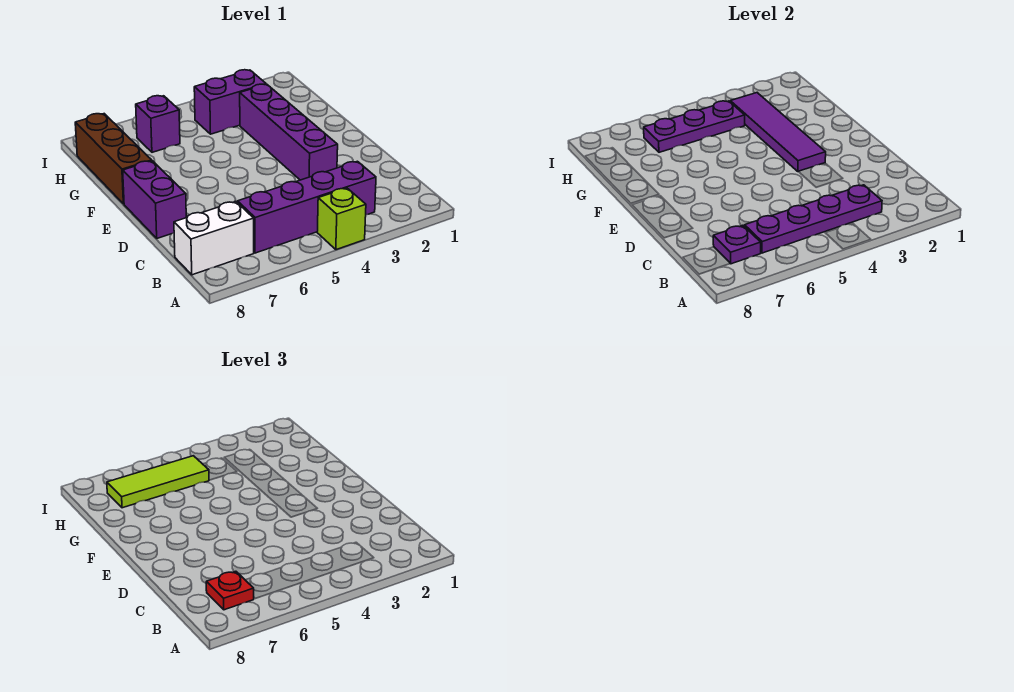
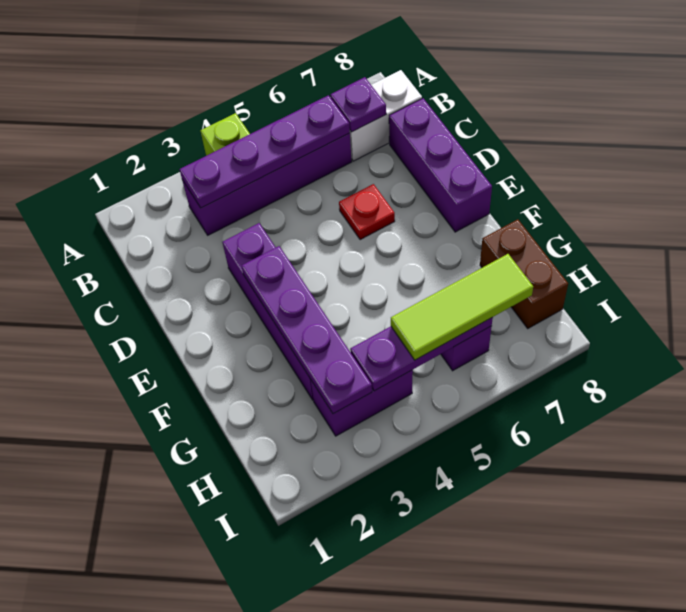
red plate B7 level 3 -> red plate D6 level 1
purple brick D8:E8 level 1 -> purple brick C8:E8 level 1
purple tile E3:H3 level 2 -> purple plate E3:H3 level 2
brown brick F8:H8 level 1 -> brown brick G8:H8 level 1

